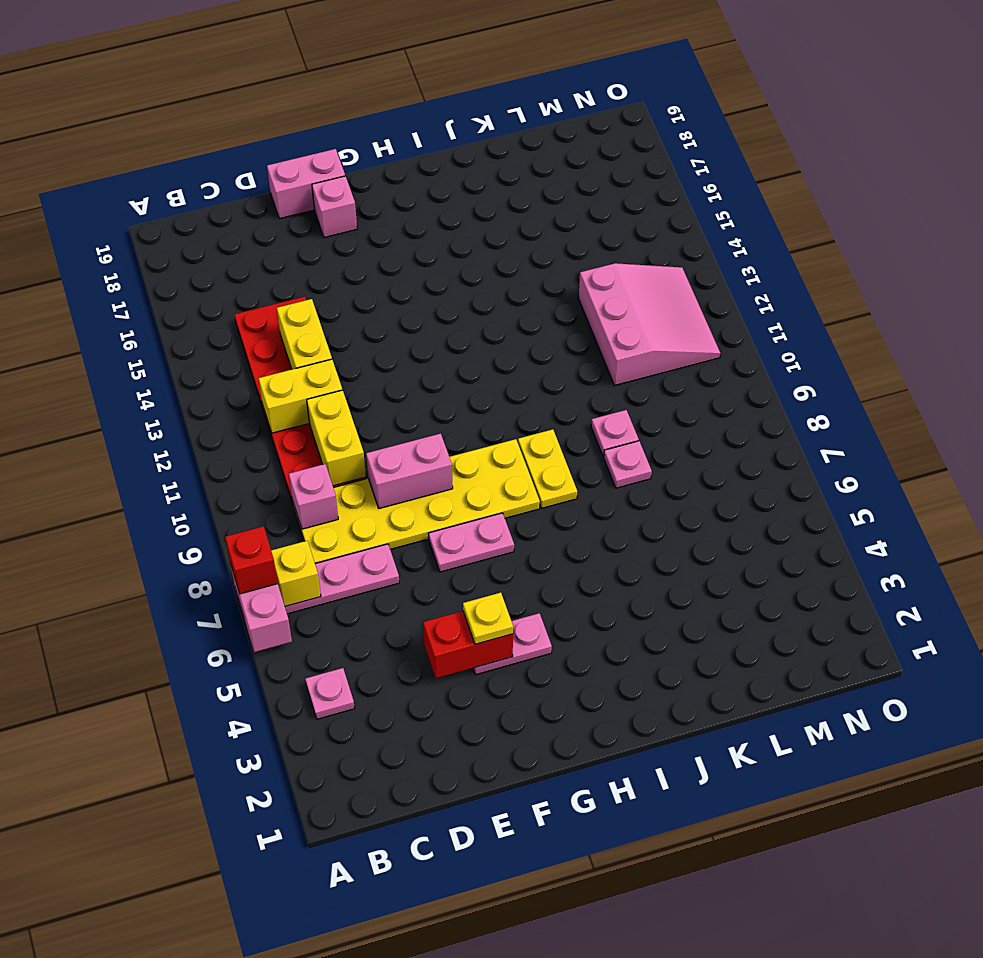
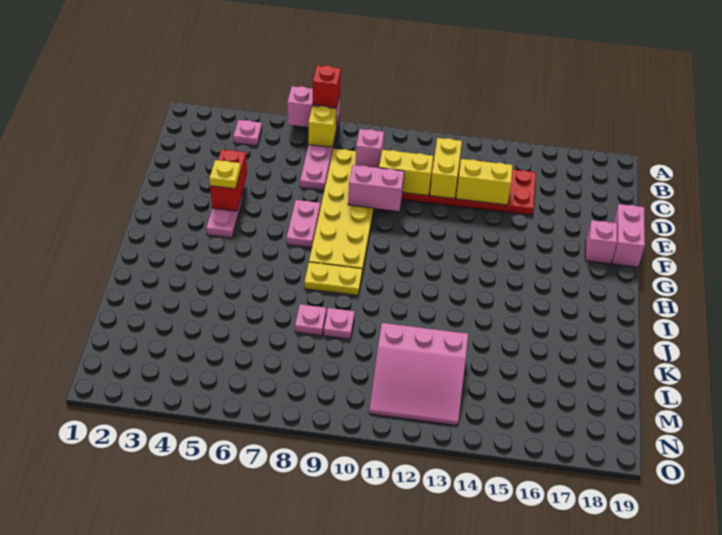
pink brick E9:F9 level 2 -> pink brick E9:E10 level 2

